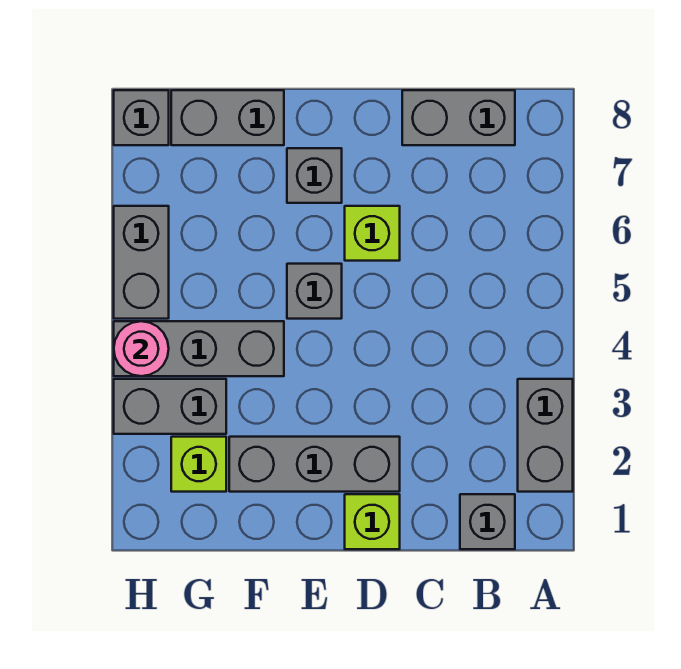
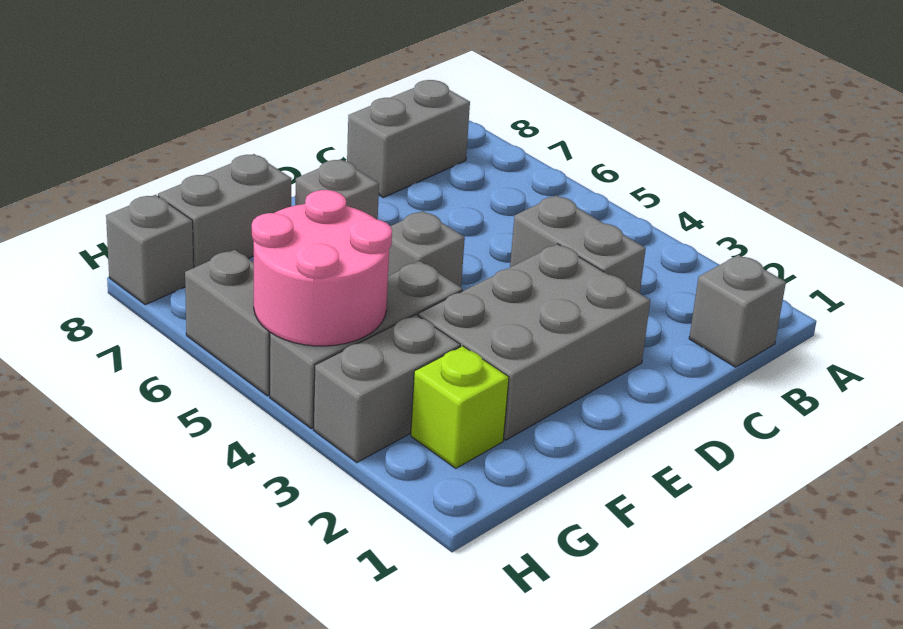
grey brick A2:A3 level 1 -> grey brick C3:C4 level 1
lime brick D1 level 1 -> none
grey brick D2:F2 level 1 -> grey brick D2:F3 level 1
lime brick D6 level 1 -> none
pink round brick H4 level 2 -> pink round brick G4:H5 level 2

